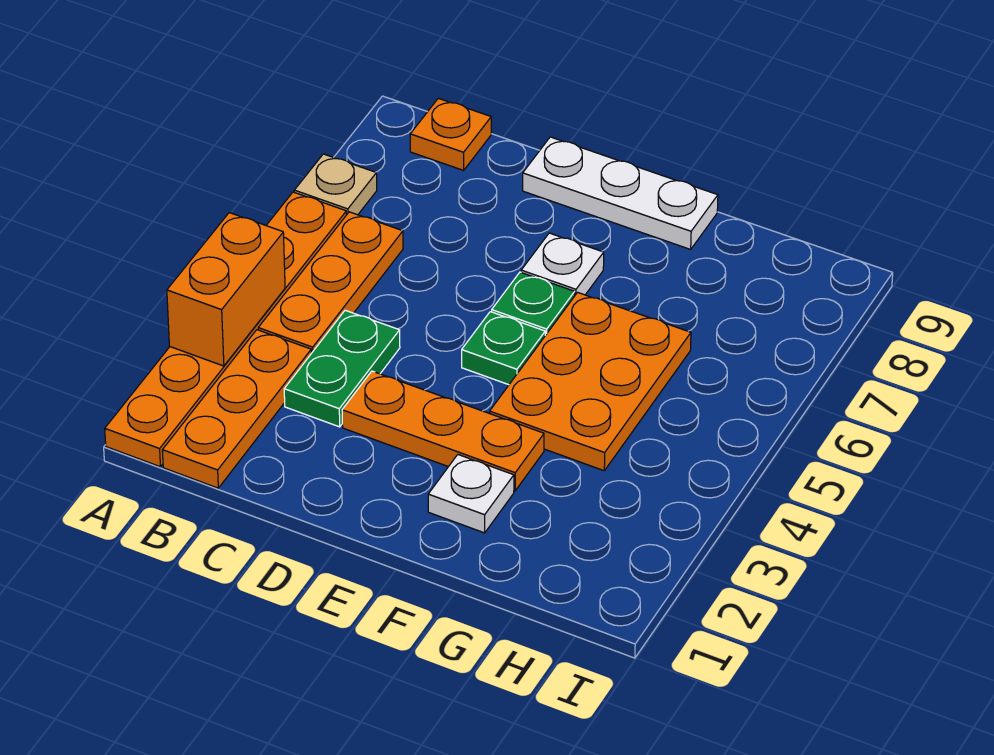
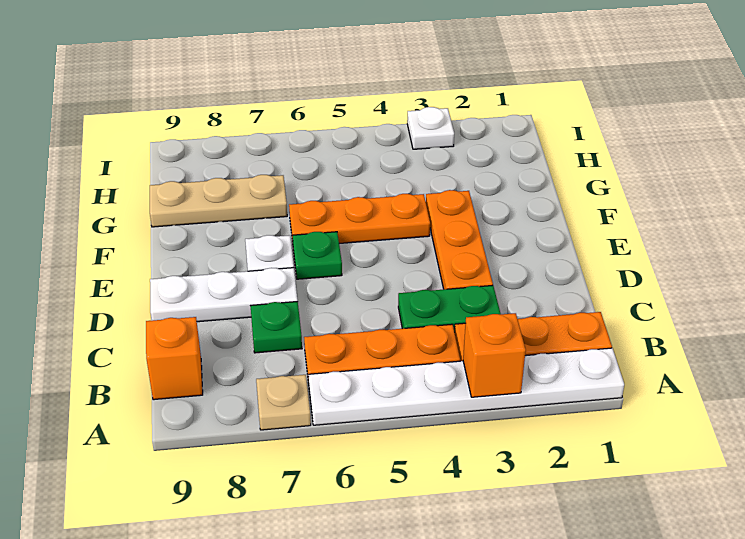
orange plate A1:A6 level 1 -> white plate A1:A6 level 1
orange brick A3:A4 level 2 -> orange brick A3 level 2
orange plate B9 level 1 -> orange brick B9 level 1
white plate D9:F9 level 1 -> white plate D7:D9 level 1
green plate E5 level 1 -> green plate C7 level 1
white plate F2 level 1 -> white plate I3 level 1
orange plate F4:G6 level 1 -> orange plate F4:F6 level 1
none -> tan plate G7:G9 level 1

